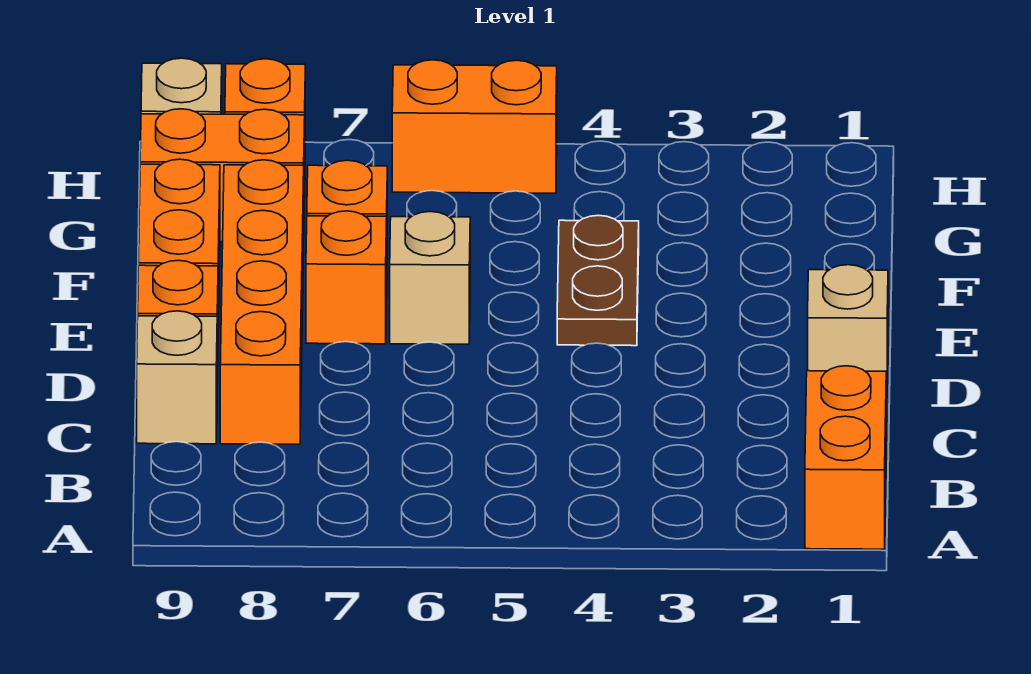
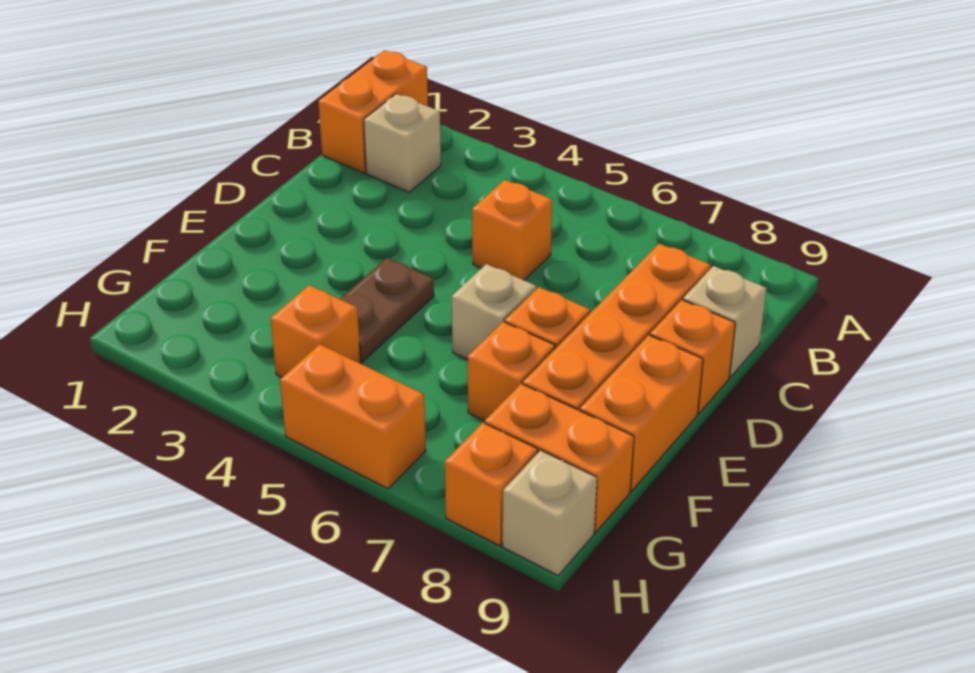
none -> orange brick C5 level 1
tan brick D1 level 1 -> tan brick B2 level 1
none -> orange brick G4 level 1

